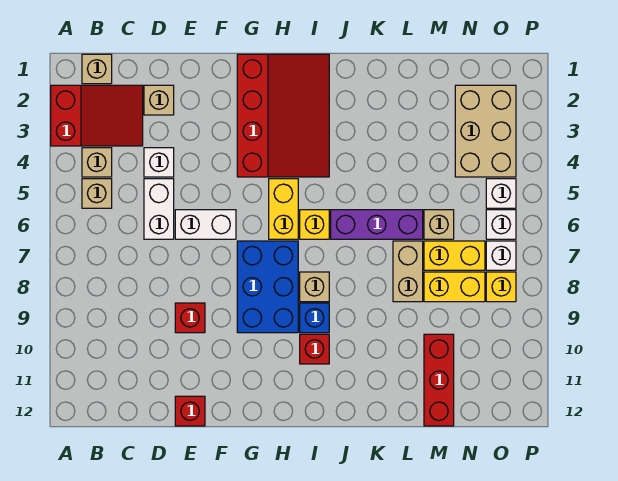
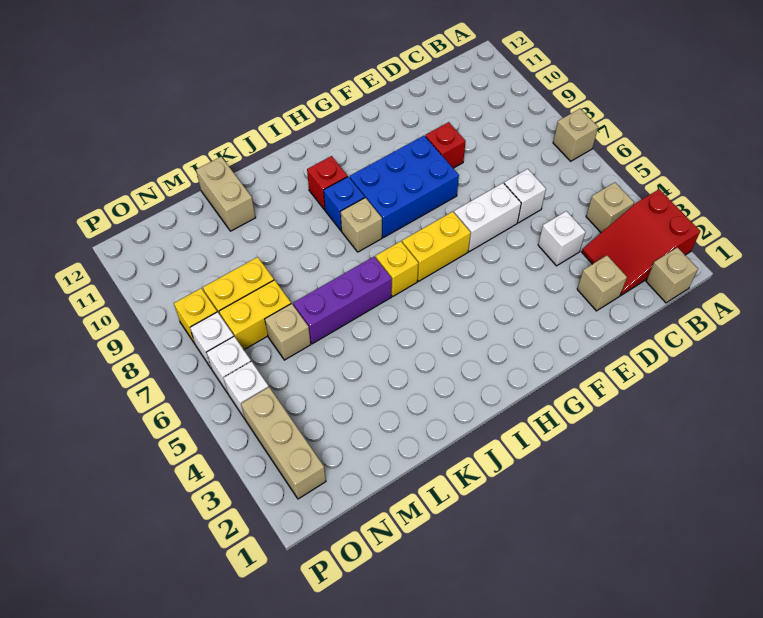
tan brick B5 level 1 -> tan brick A7 level 1
white brick D5:D6 level 1 -> white brick D6 level 1
red brick E12 level 1 -> none
red slope G1:I4 level 1 top G -> none
blue brick G7:H9 level 1 -> blue brick F8:H9 level 1
yellow brick H5:H6 level 1 -> yellow brick G6:H6 level 1
tan brick L7:L8 level 1 -> tan brick L11:L12 level 1
red brick M10:M12 level 1 -> none
tan brick N2:O4 level 1 -> tan brick O2:O4 level 1

